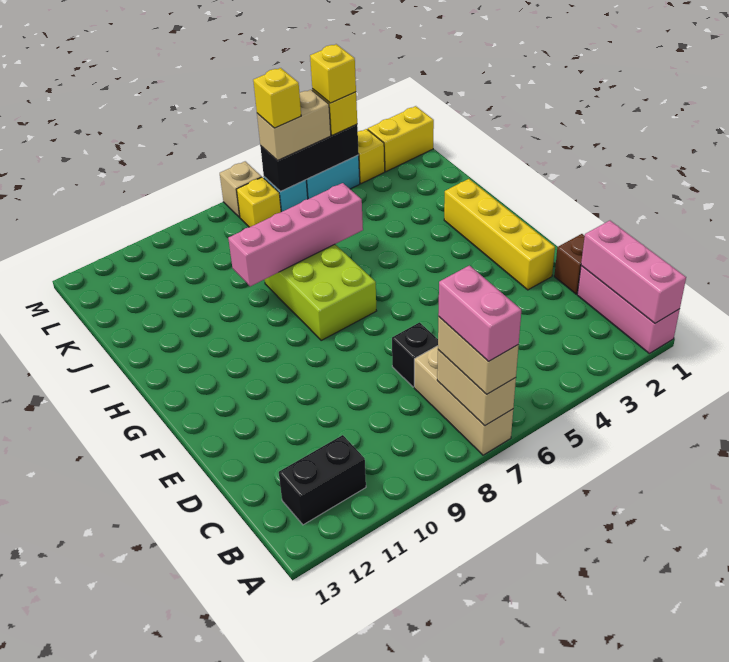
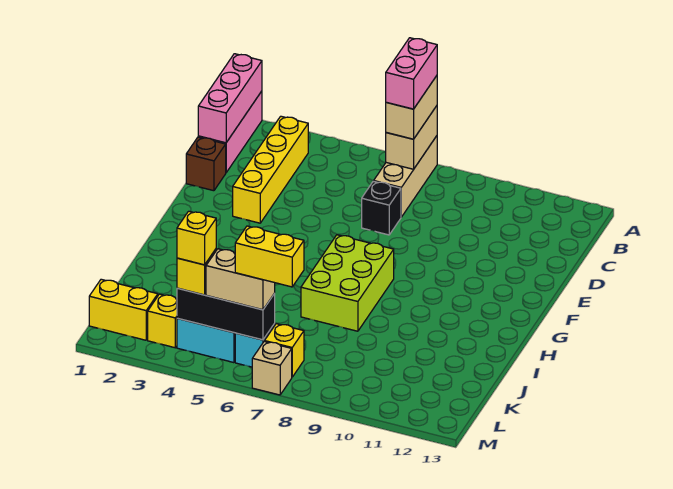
black brick B11:B12 level 1 -> none
yellow brick E2:H2 level 1 -> yellow brick B3:E3 level 1
pink brick I6:I9 level 2 -> none
yellow brick L6 level 4 -> yellow brick L6:L7 level 4

